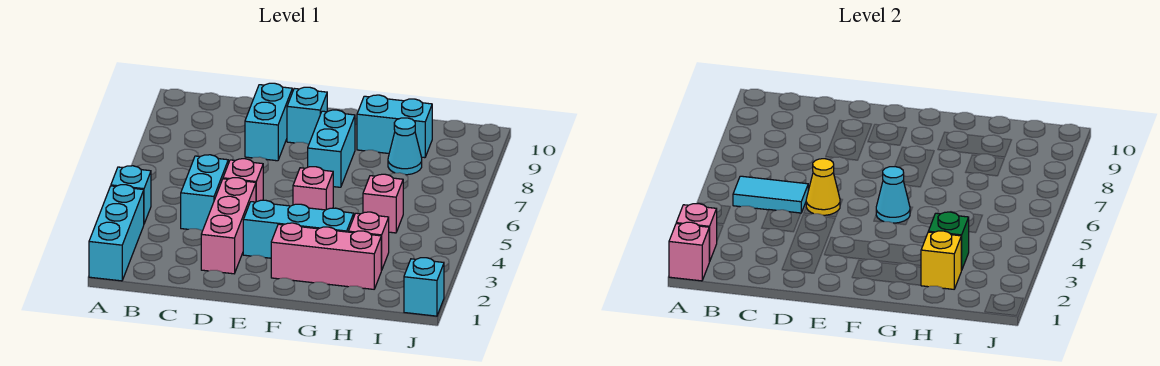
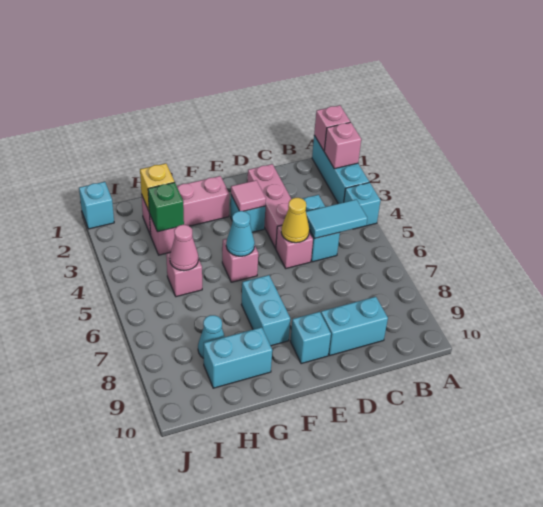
cyan brick D8:D9 level 1 -> cyan brick C9:D9 level 1
cyan brick E3:G3 level 1 -> cyan brick E3 level 1
none -> pink tile E3 level 2
none -> pink cone H5 level 2

